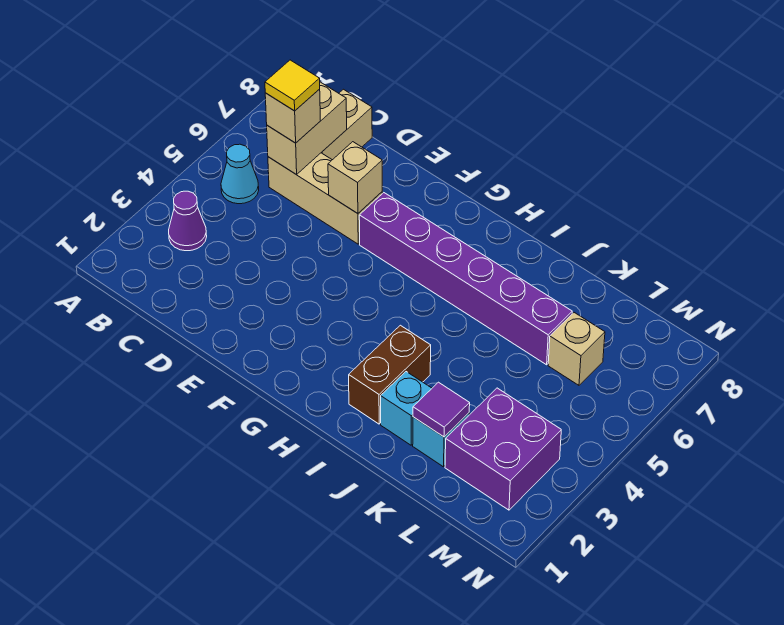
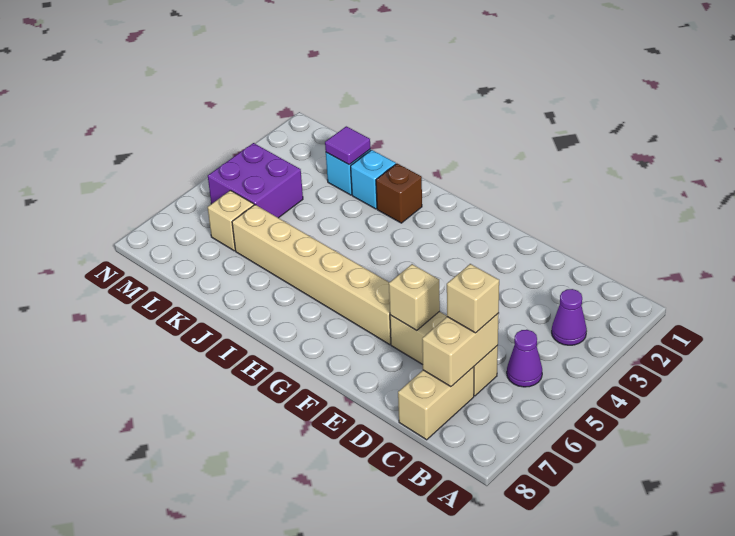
cyan cone B5 level 1 -> purple cone B5 level 1
yellow tile C6 level 4 -> none
purple brick F6:K6 level 1 -> tan brick F6:K6 level 1
brown brick I2:I3 level 1 -> brown brick I2 level 1
purple brick L2:M3 level 1 -> purple brick L4:M5 level 1

